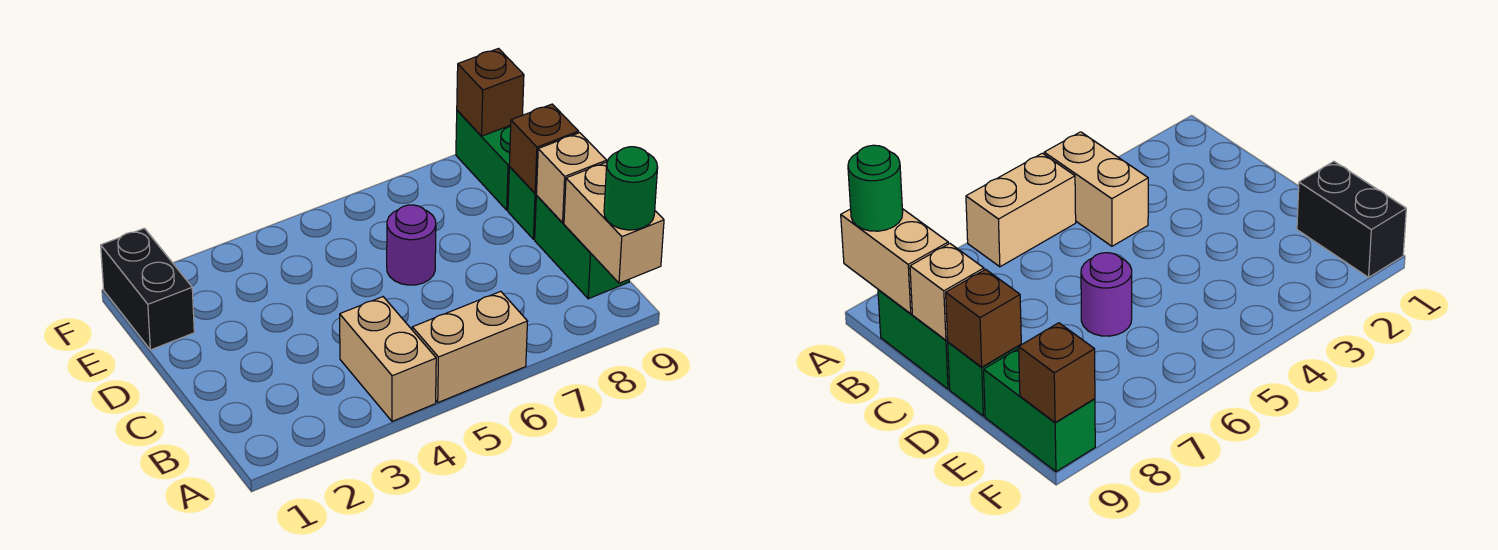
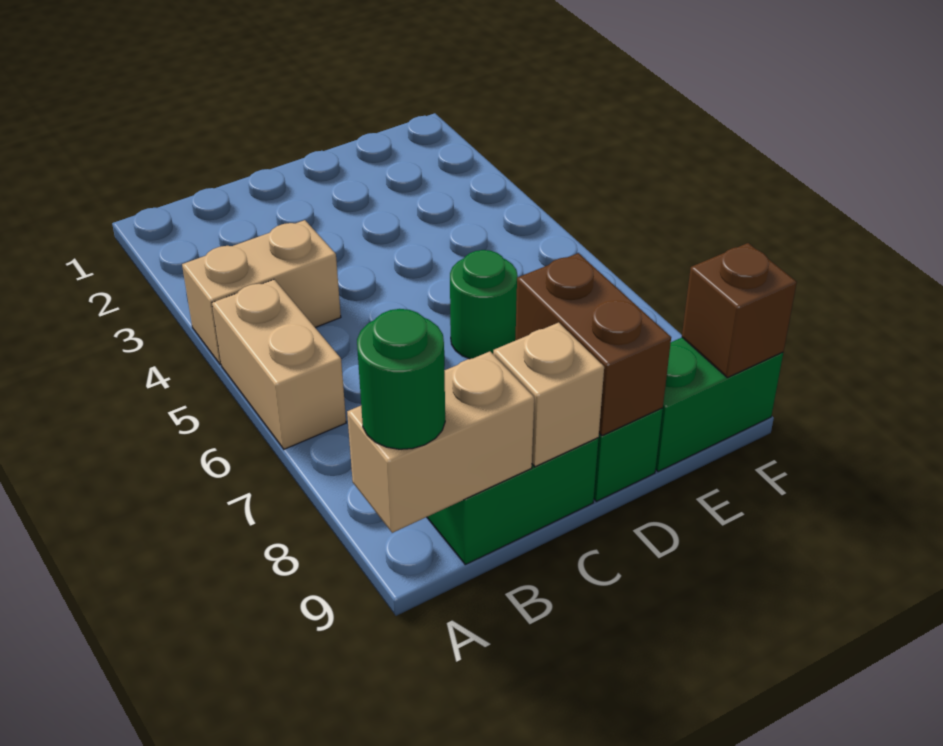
purple round brick D6 level 1 -> green round brick D6 level 1
brown brick D9 level 2 -> brown brick D8:D9 level 2
black brick E1:F1 level 1 -> none

